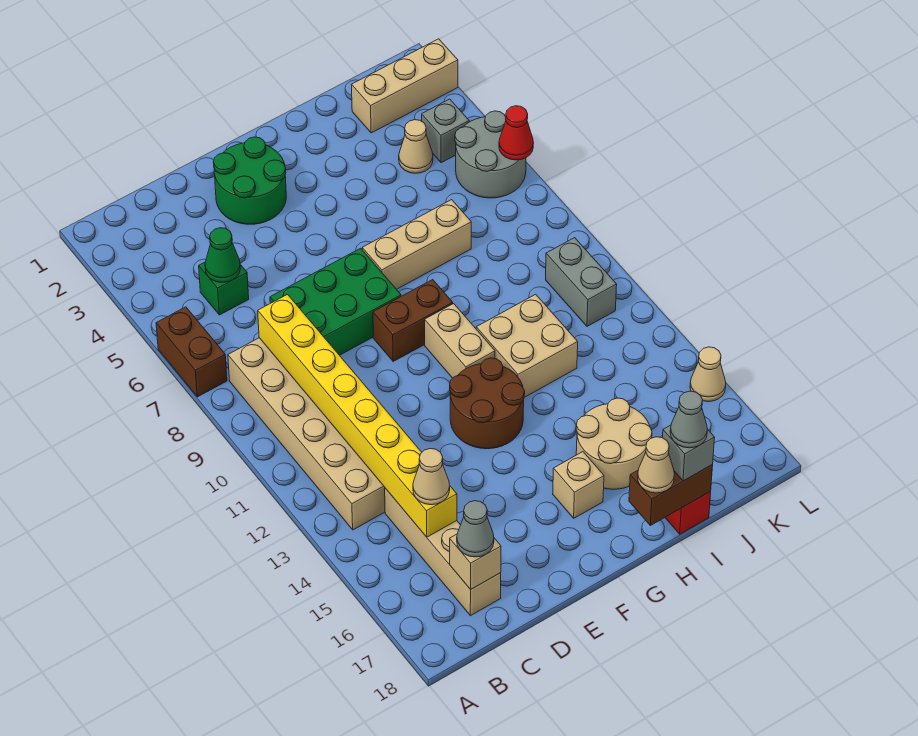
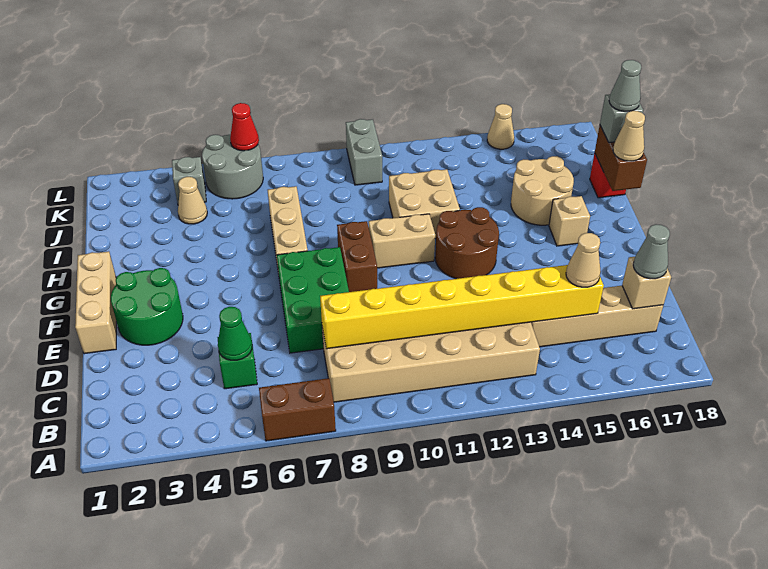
tan brick J2:L2 level 1 -> tan brick E1:G1 level 1
grey brick K10:K11 level 1 -> grey brick K10:L10 level 1

